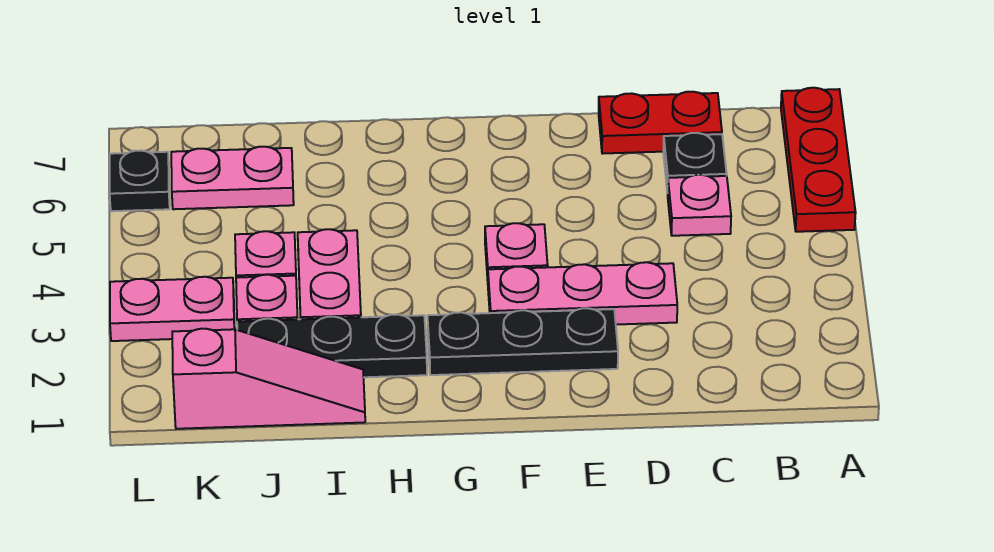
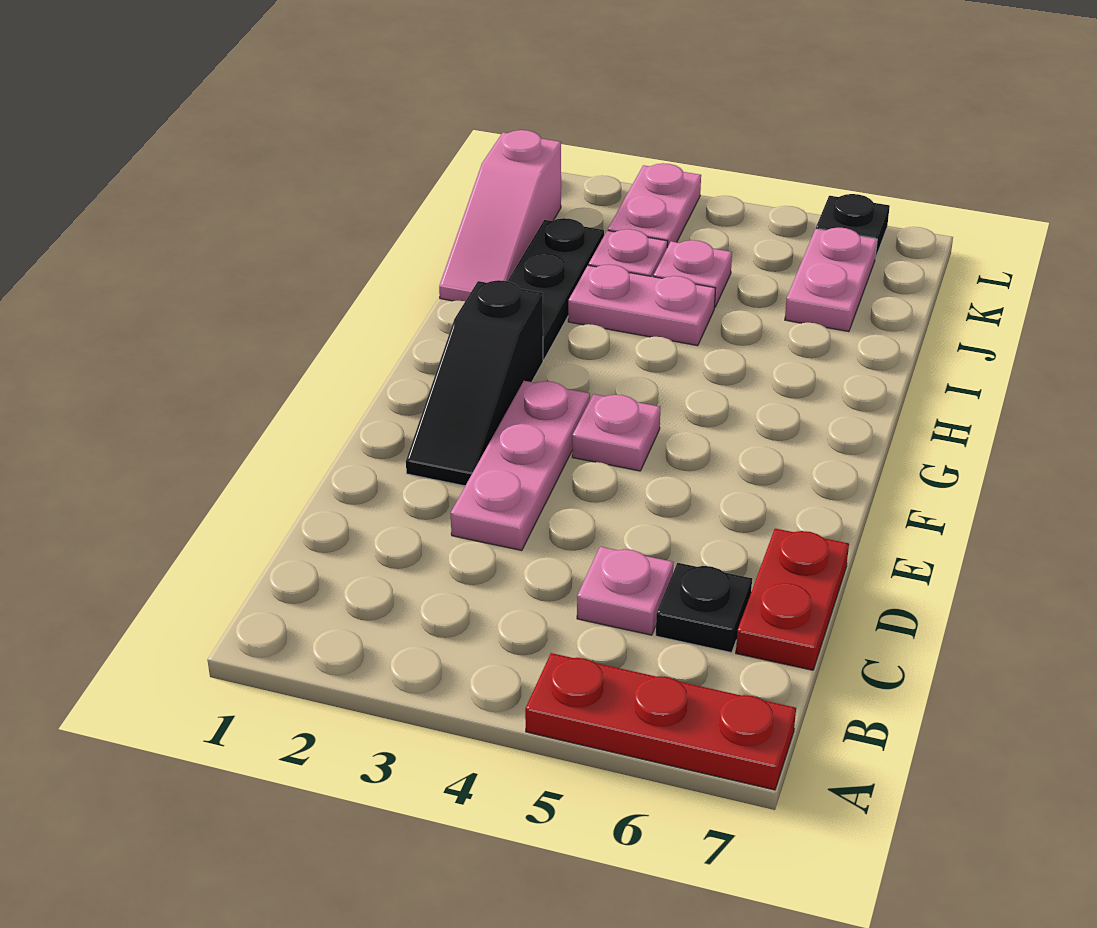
black plate E2:G2 level 1 -> black slope E2:G2 level 1 top G

